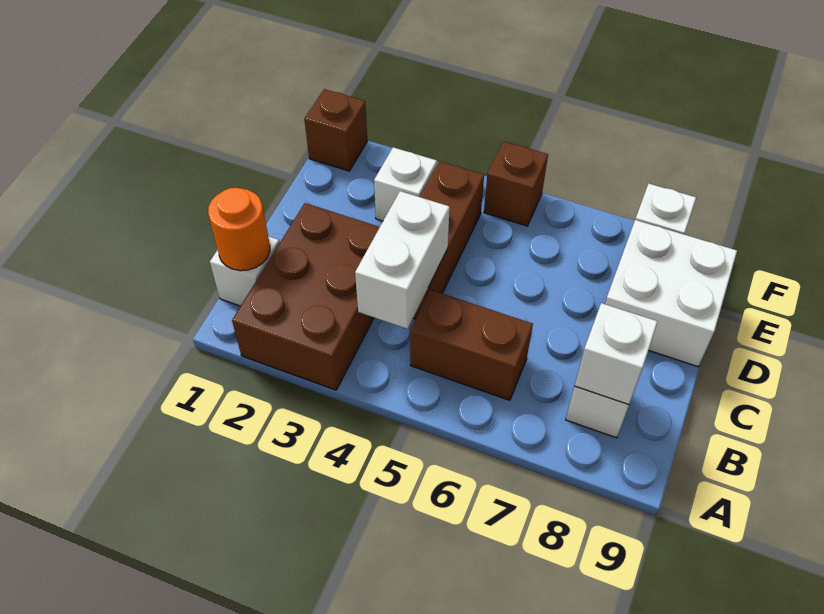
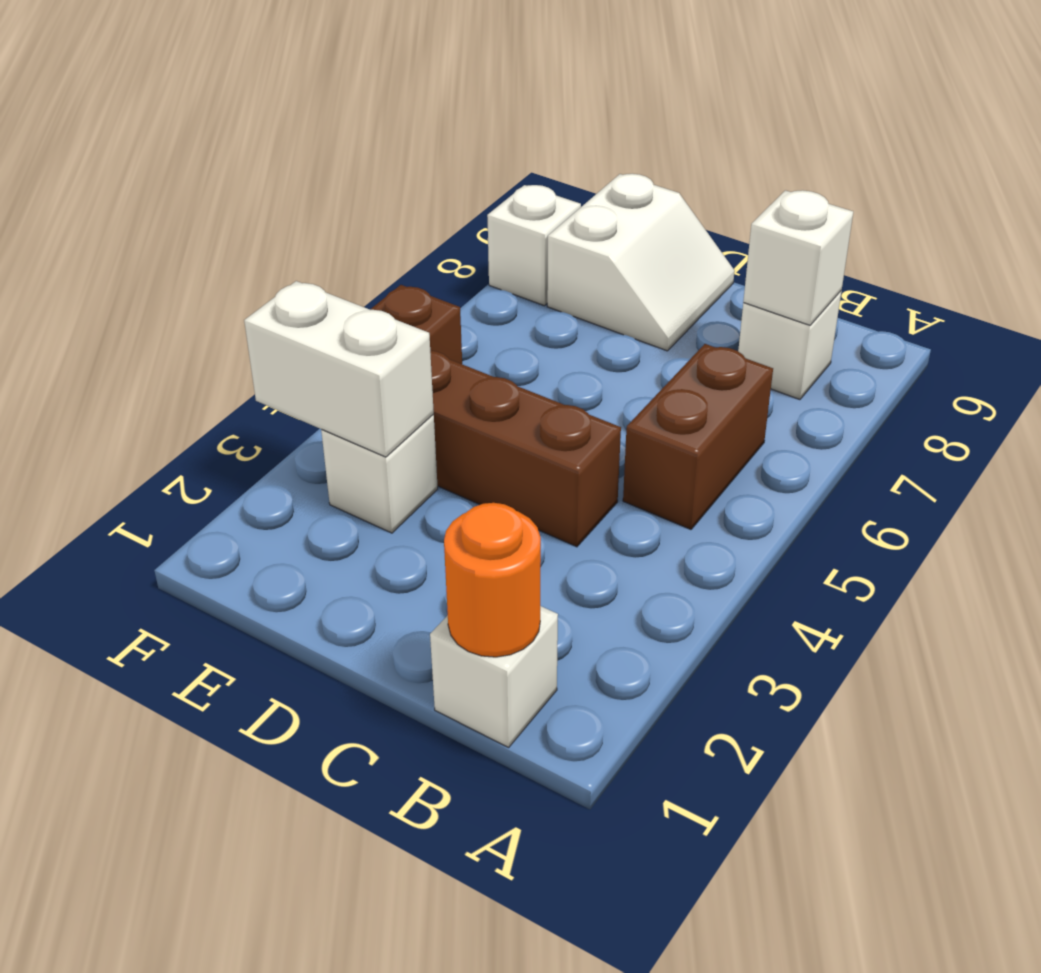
brown brick A2:C3 level 1 -> none
white brick B4:C4 level 2 -> white brick E3:F3 level 2
white brick D8:E9 level 1 -> white slope D8:E9 level 1 top E
brown brick F1 level 1 -> none

